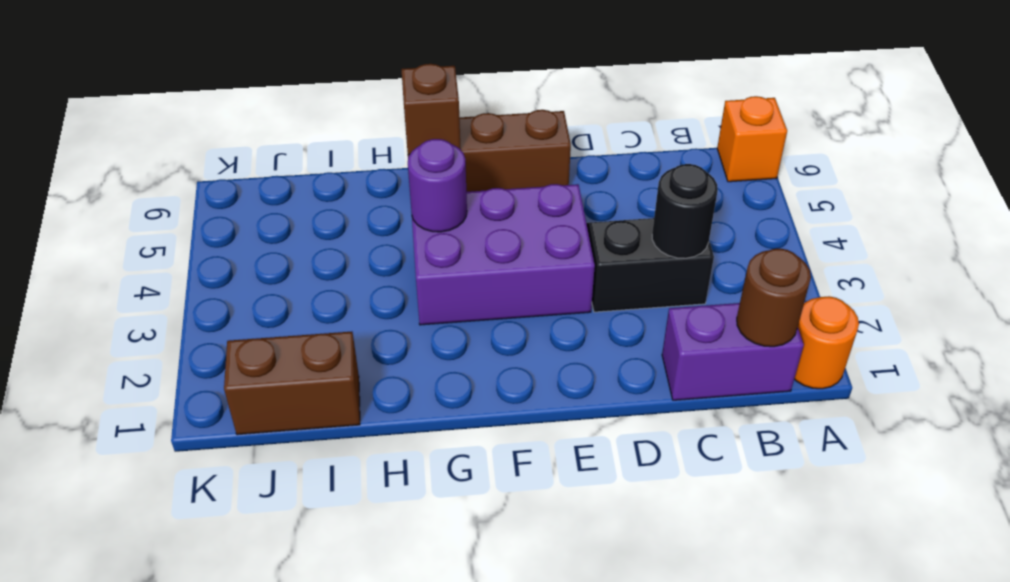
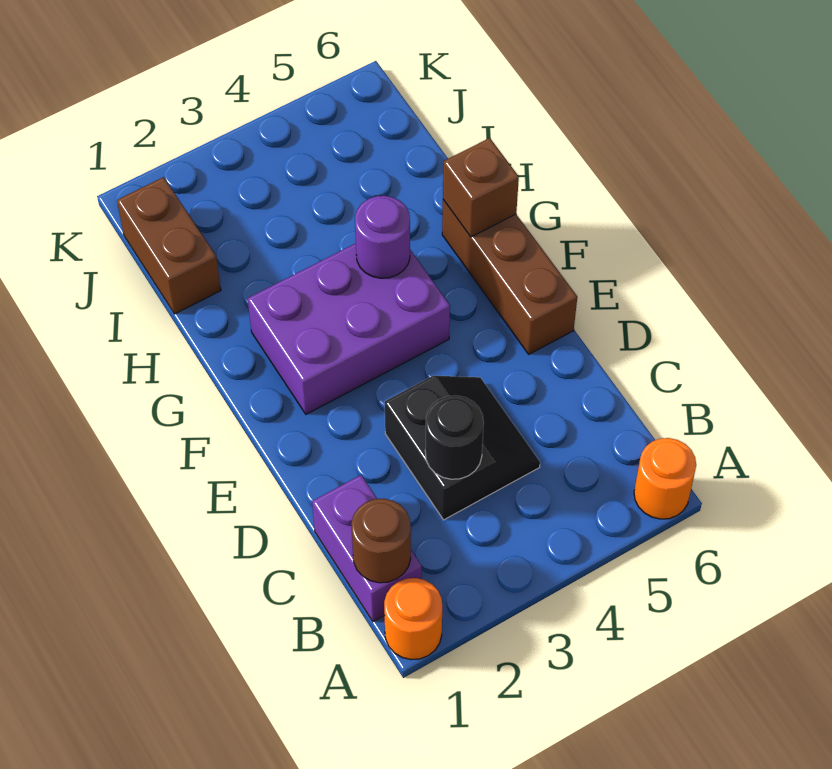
orange brick A6 level 1 -> orange round brick A6 level 1
purple brick E3:G4 level 1 -> purple brick F2:G4 level 1

